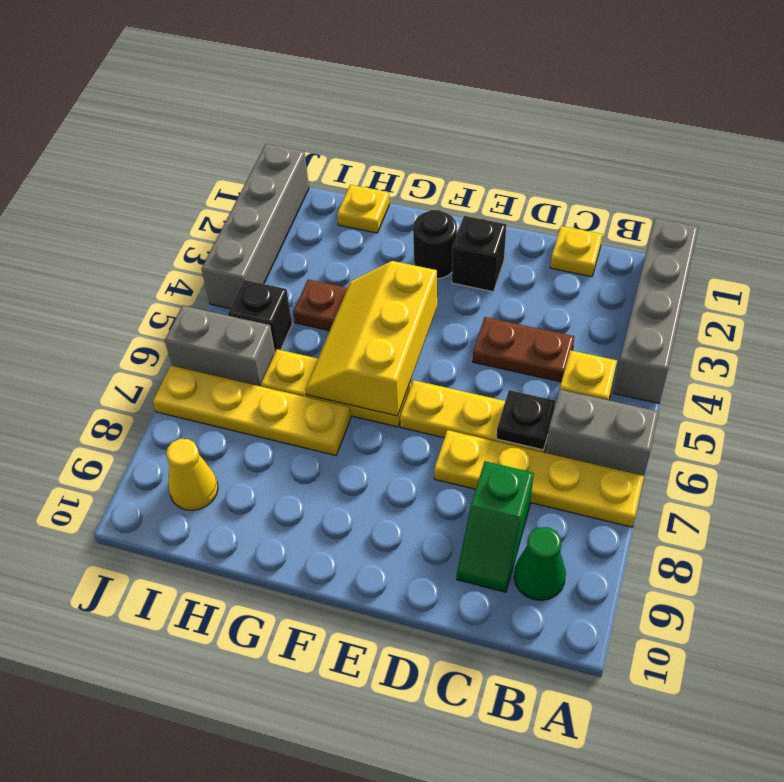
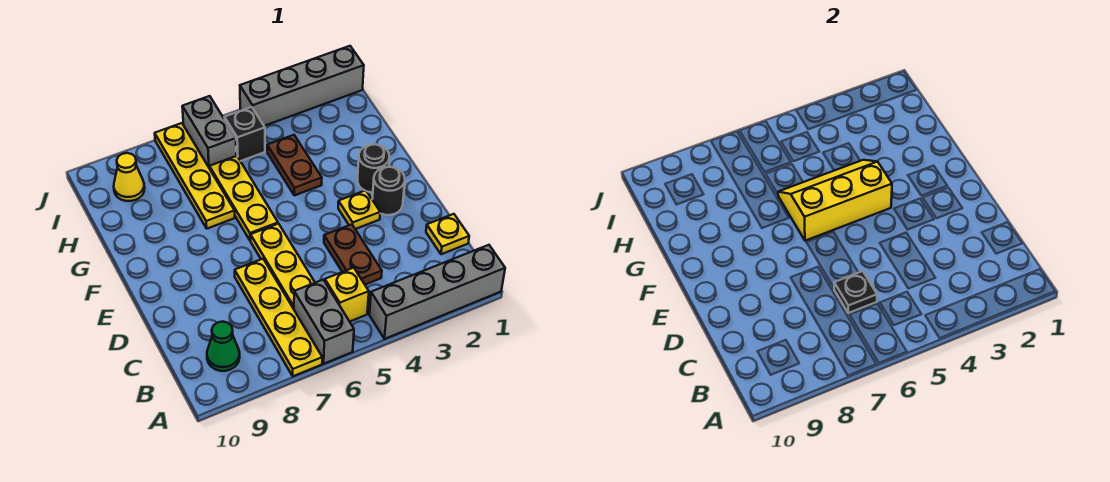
green slope C8:C9 level 1 top 8 -> none
black brick E2 level 1 -> black round brick E2 level 1
yellow plate H1 level 1 -> yellow plate E3 level 1

